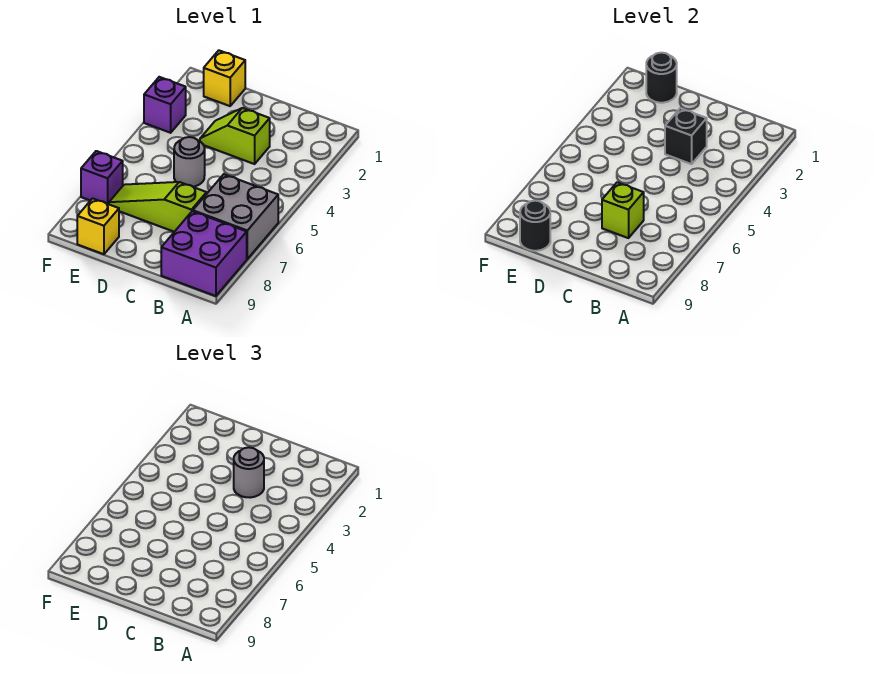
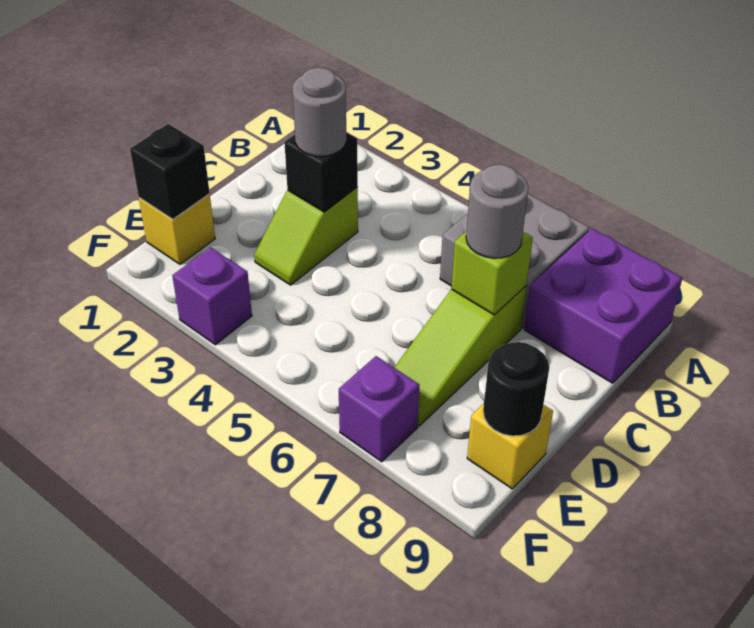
grey round brick D5 level 1 -> grey round brick C7 level 3
black round brick E1 level 2 -> black brick E1 level 2

